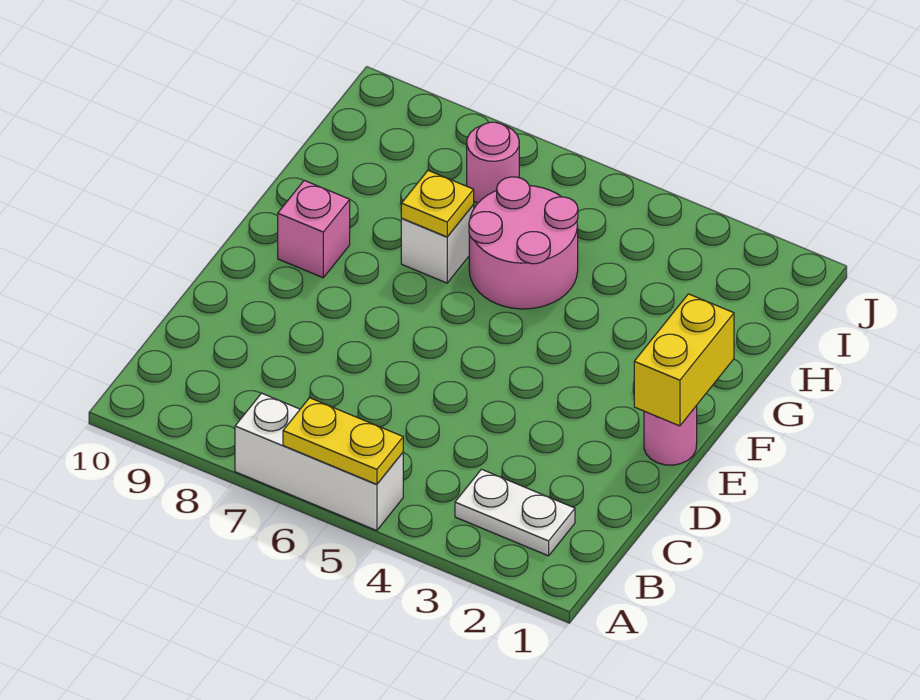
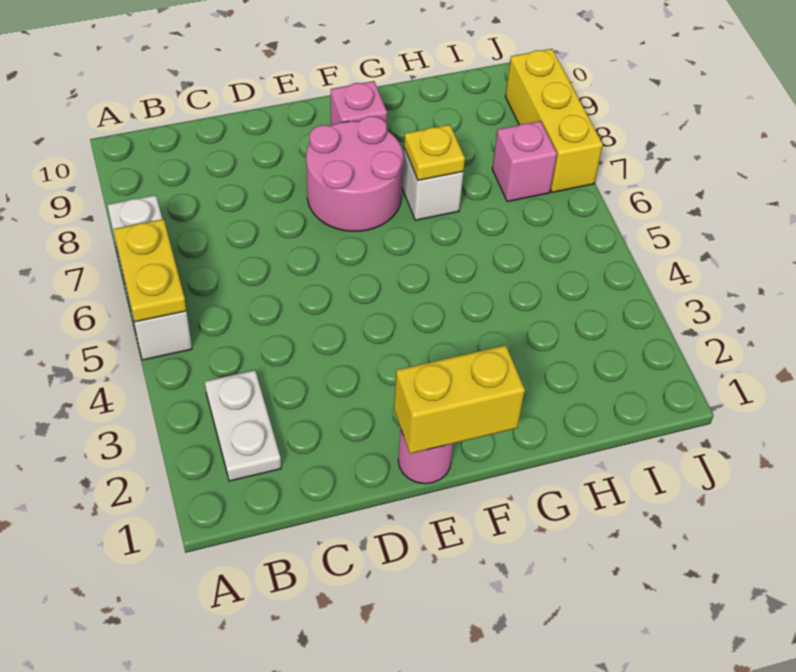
pink round brick G5:H6 level 1 -> pink round brick E7:F8 level 1
pink round brick I7 level 1 -> pink brick I7 level 1
none -> yellow brick J7:J9 level 1

